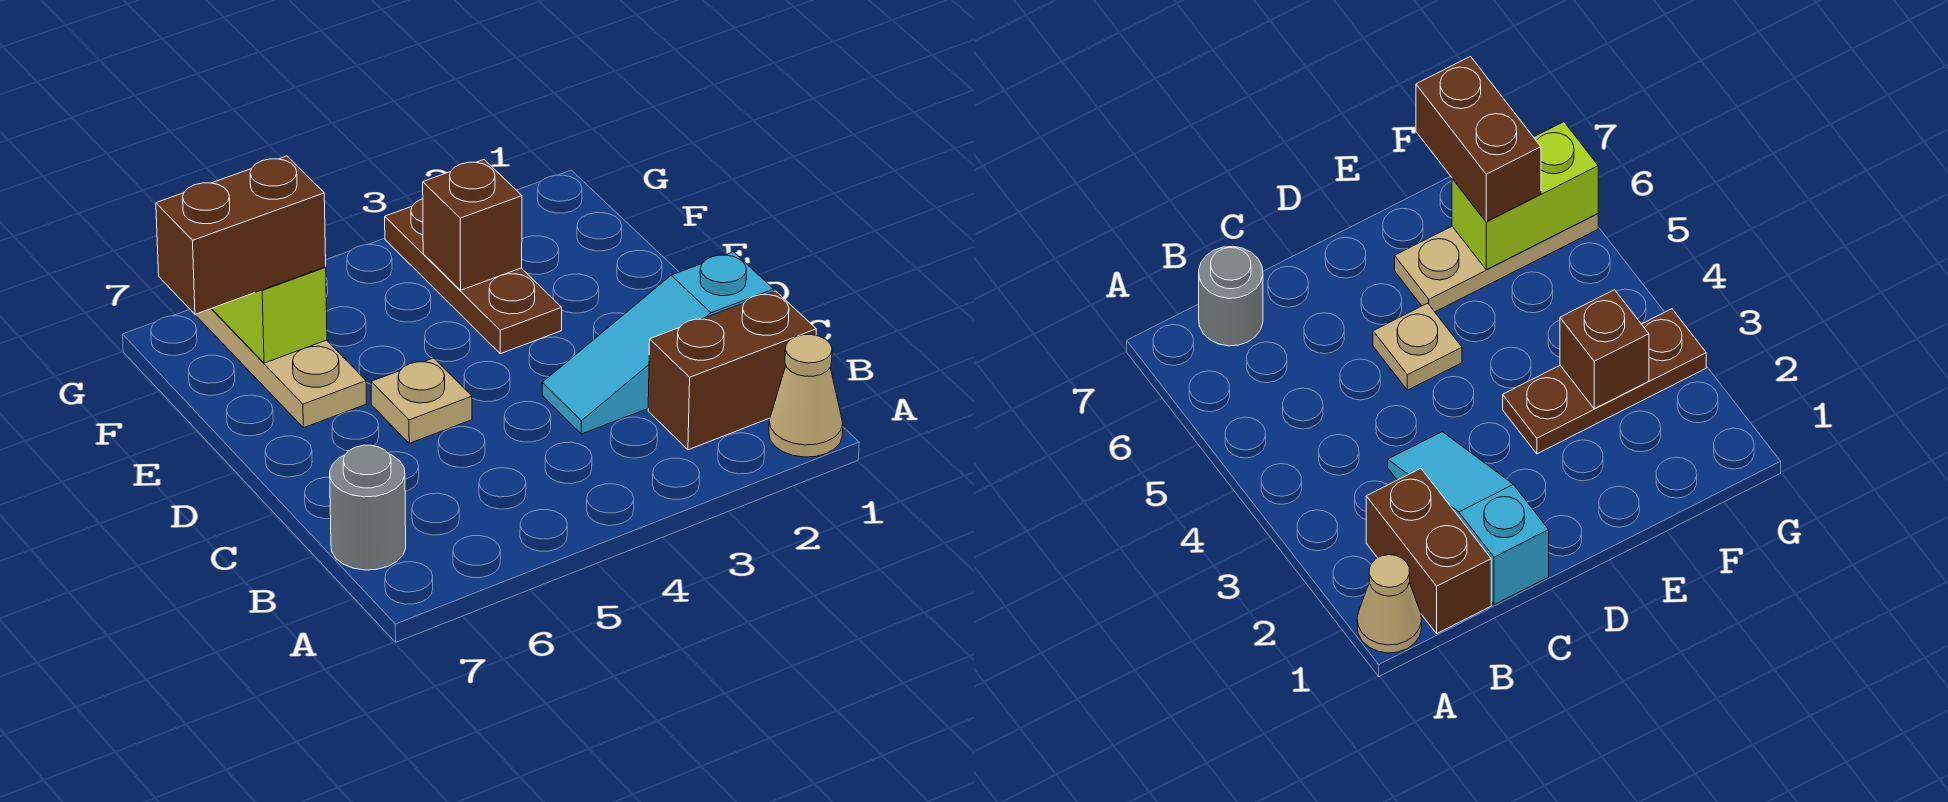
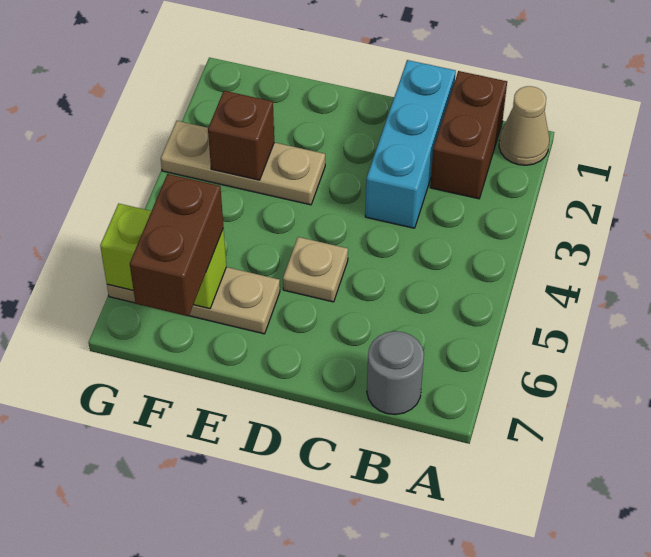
cyan slope C1:C3 level 1 top 1 -> cyan brick C1:C3 level 1
brown plate E3:G3 level 1 -> tan plate E3:G3 level 1

